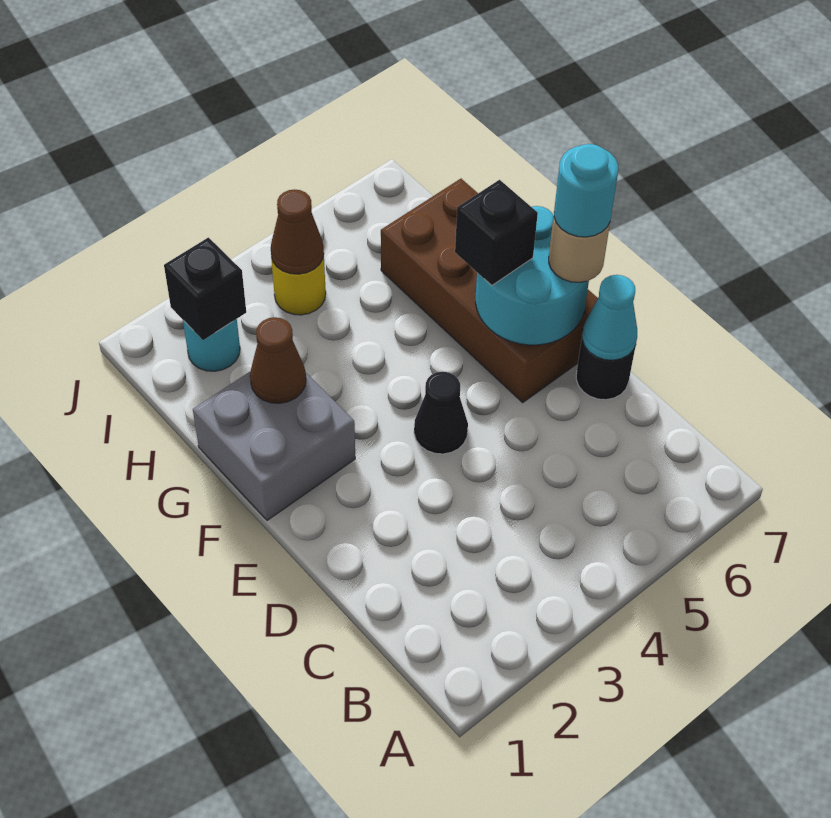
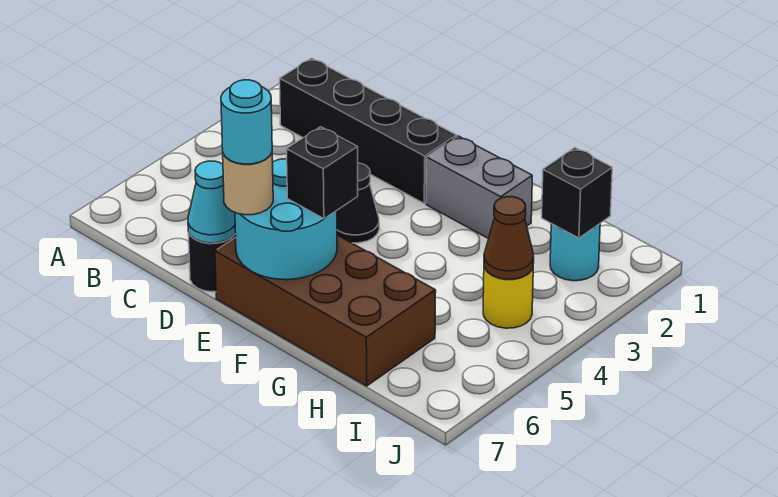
none -> black brick B2:E2 level 1
grey brick F1:G2 level 1 -> grey brick F2:G2 level 1
brown cone G2 level 2 -> none

